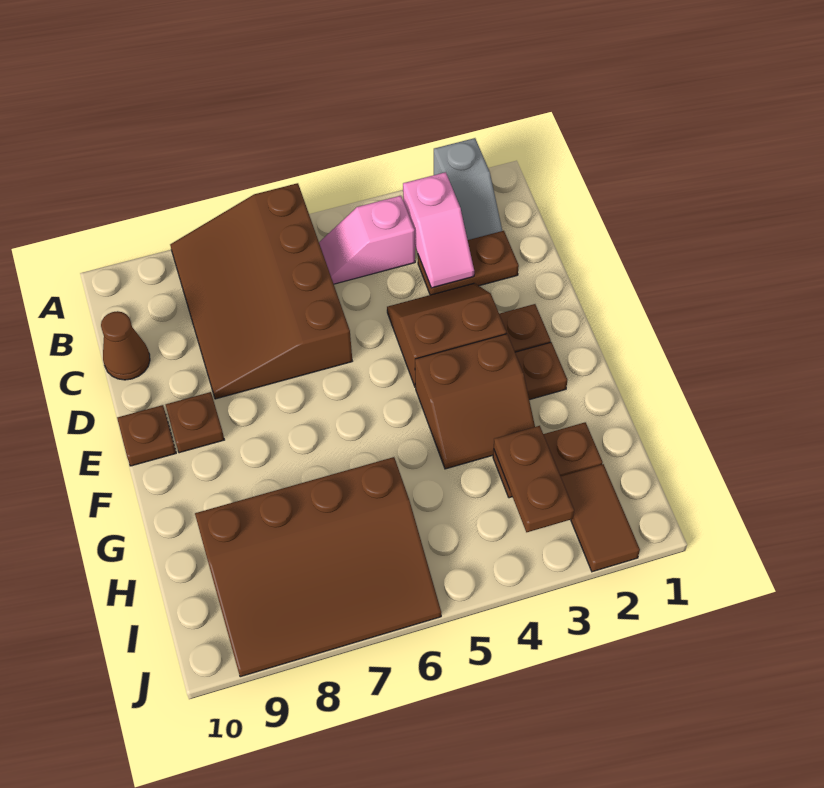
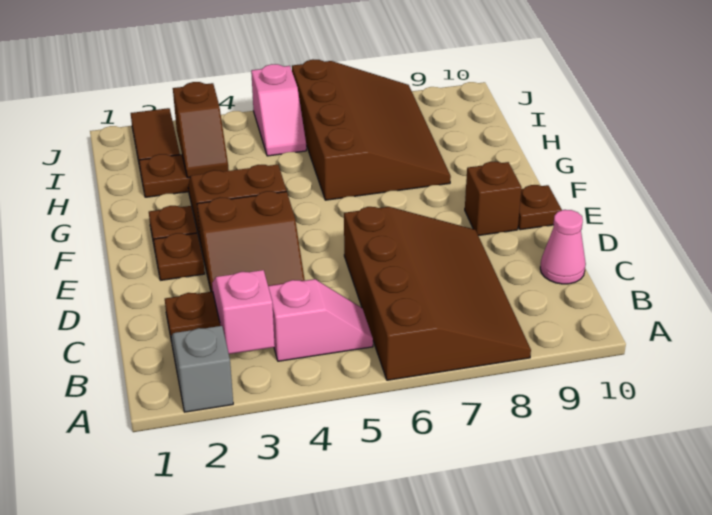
brown cone C10 level 1 -> pink cone C10 level 1
brown plate E9 level 1 -> brown brick E9 level 1
brown plate H3:I3 level 2 -> brown slope H3:I3 level 2 top I
brown slope H6:J9 level 1 top H -> brown slope G6:J8 level 1 top 6
none -> pink slope I5:J5 level 1 top J

